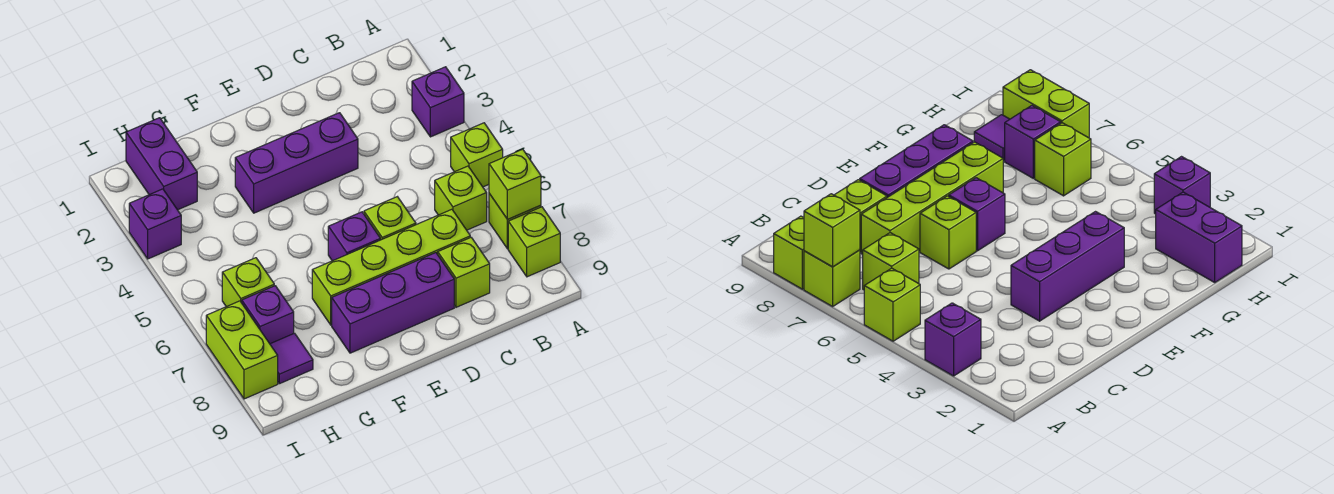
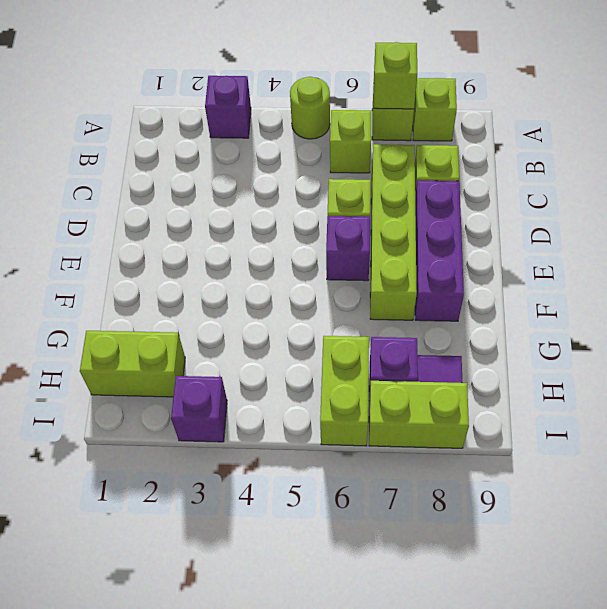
lime brick A5 level 1 -> lime round brick A5 level 1
purple brick D3:F3 level 1 -> none
purple brick H1:H2 level 1 -> lime brick H1:H2 level 1
lime brick H6 level 1 -> lime brick H6:I6 level 1

